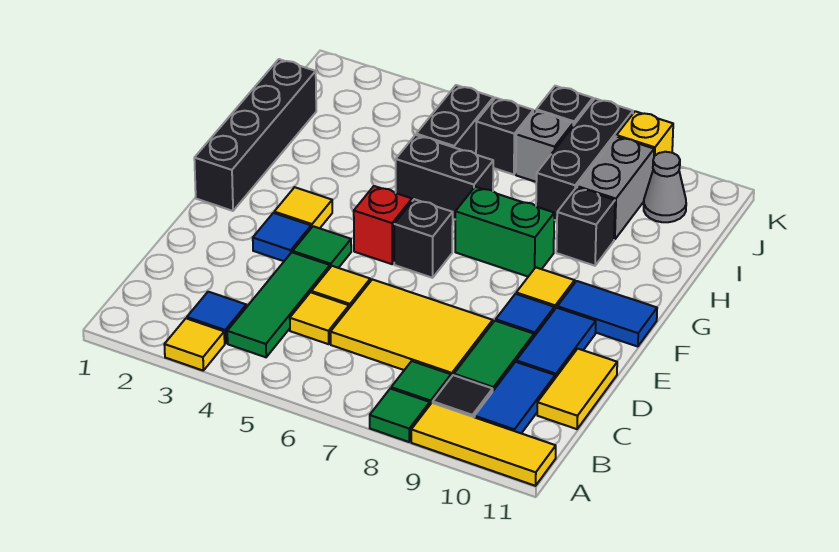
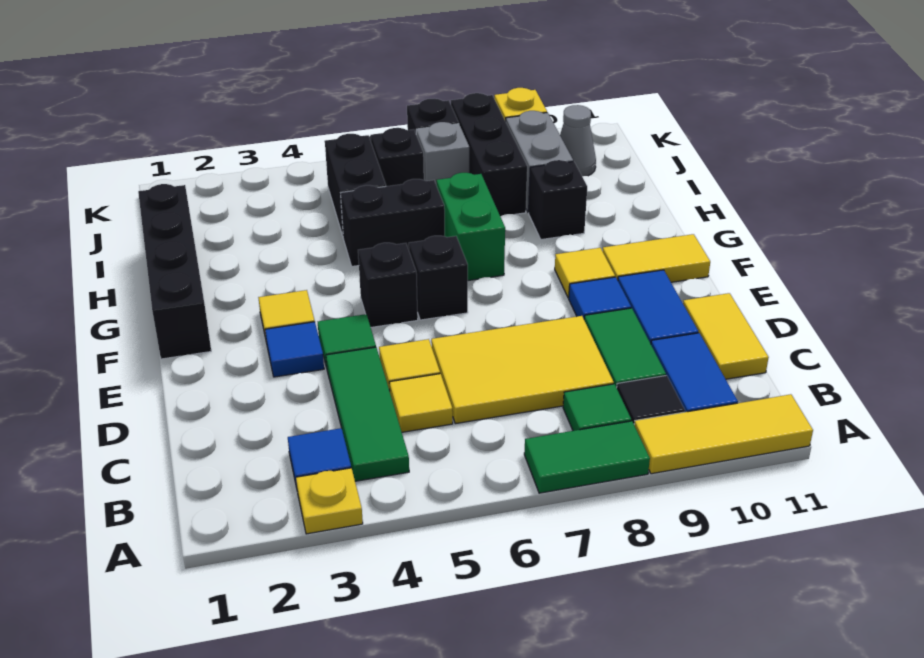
yellow tile A3 level 1 -> yellow plate A3 level 1
green tile A8 level 1 -> green tile A7:A8 level 1
red brick F5 level 1 -> black brick F5 level 1
blue tile F10:F11 level 1 -> yellow tile F10:F11 level 1
green brick G7:G8 level 1 -> green brick G7:H7 level 1

